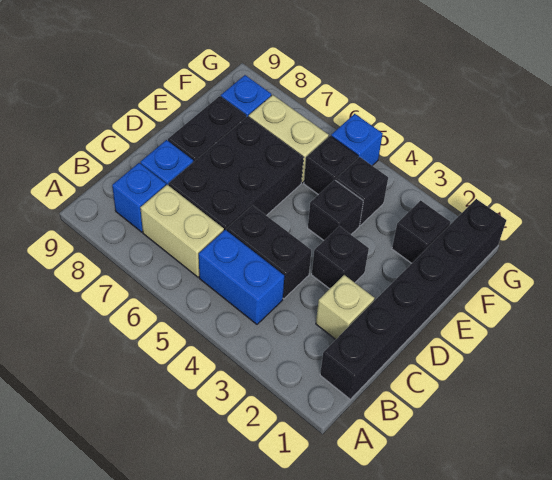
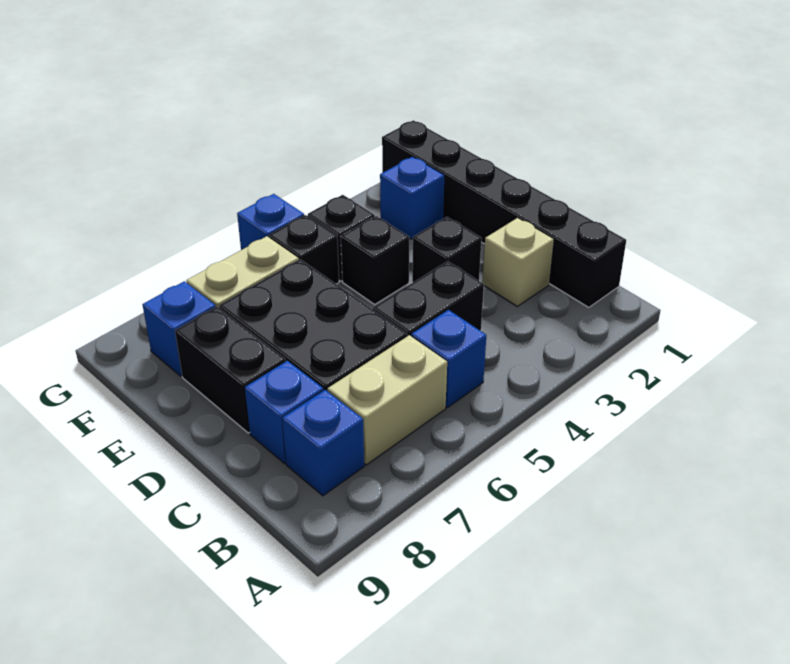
blue brick B4:B5 level 1 -> blue brick B5 level 1
black brick F2 level 1 -> blue brick F2 level 1

